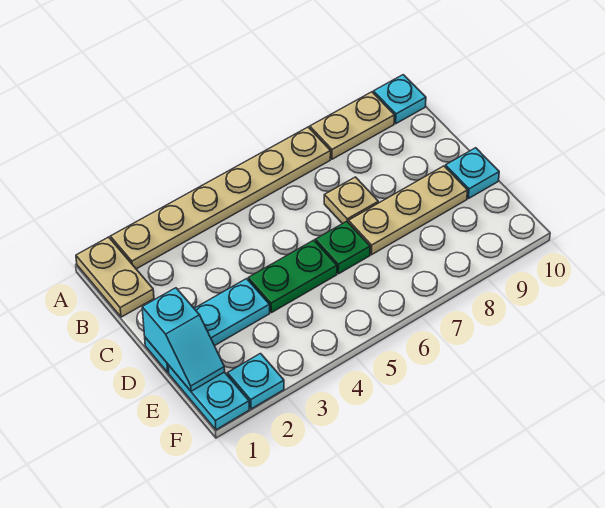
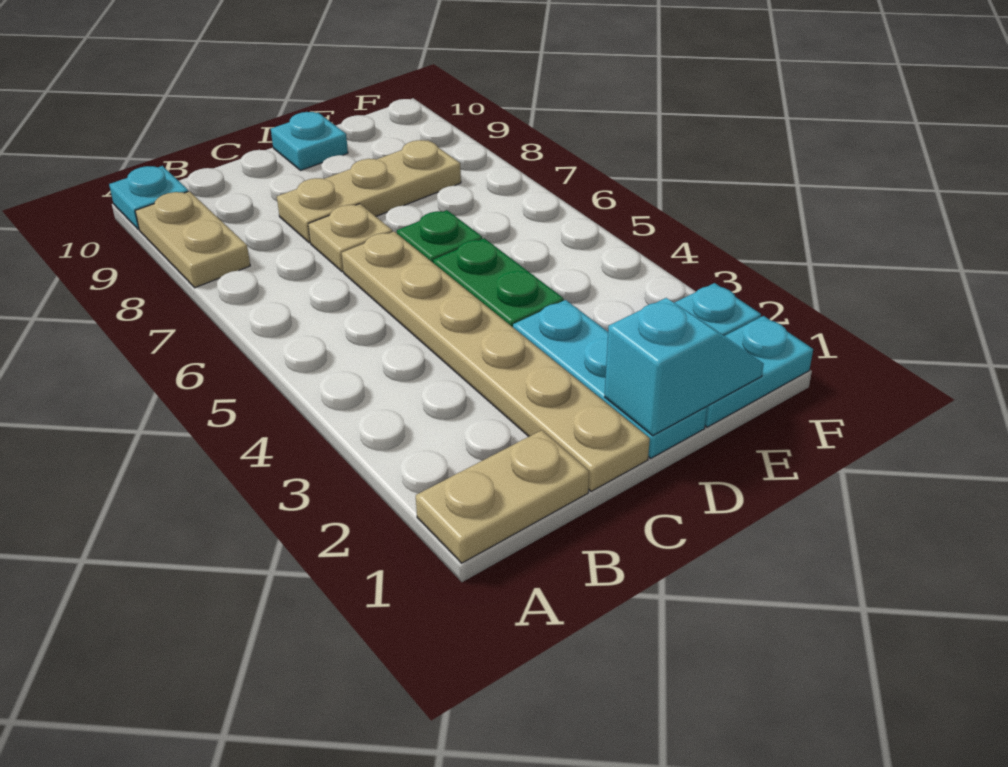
tan plate A2:A7 level 1 -> tan plate C1:C6 level 1
tan plate D7:D9 level 1 -> tan plate C8:E8 level 1

